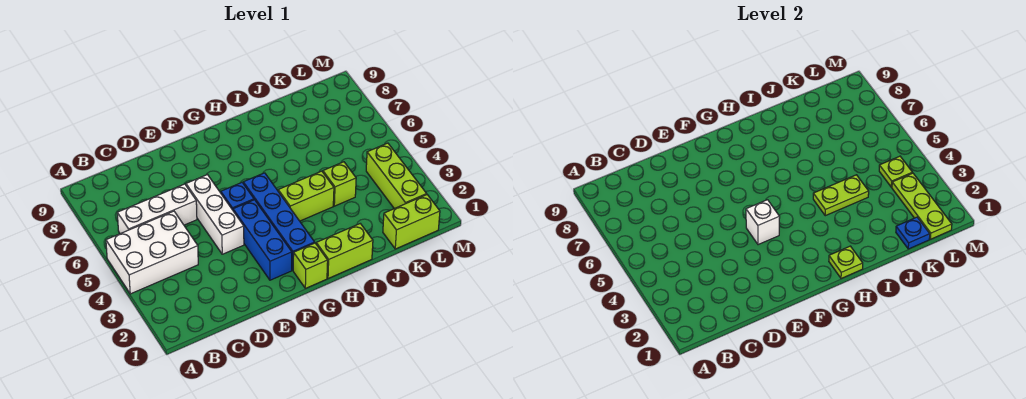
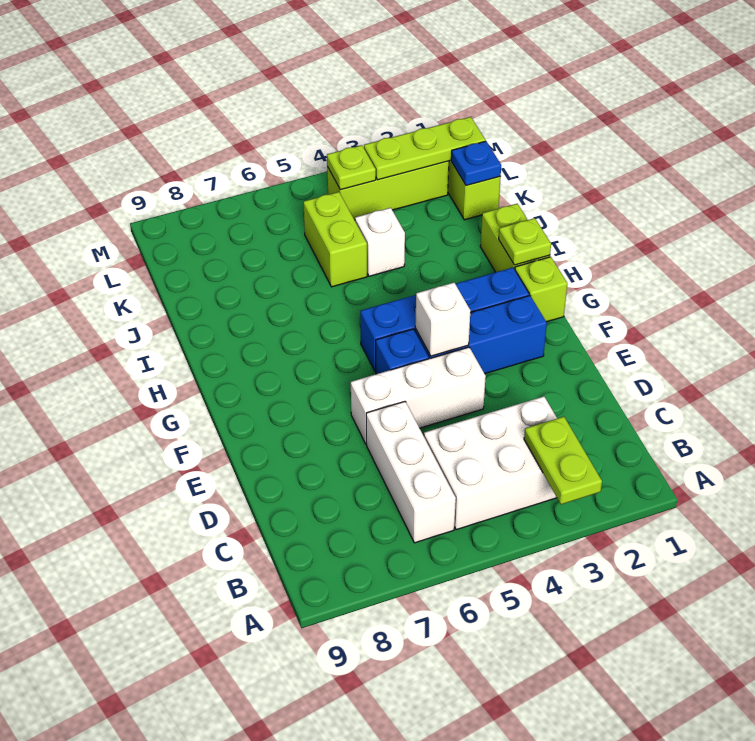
white brick A4:C5 level 1 -> white brick B3:C5 level 1
lime brick H4:I4 level 1 -> lime brick J5:K5 level 1
lime plate I4:J4 level 2 -> lime plate A3:B3 level 2
lime brick J4 level 1 -> white brick J4 level 1

